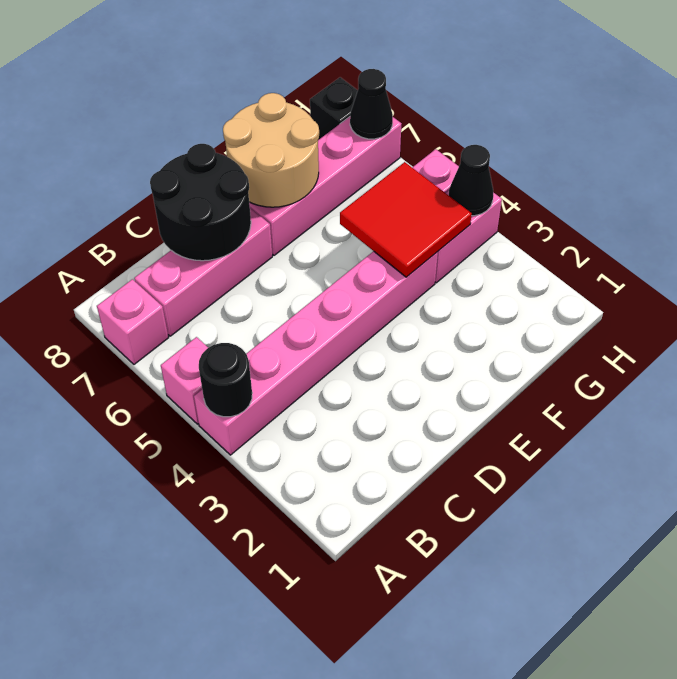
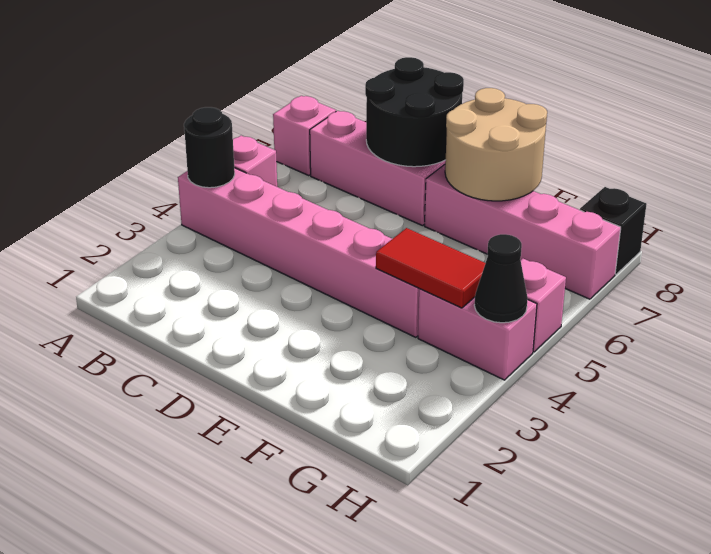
red tile F4:G5 level 2 -> red tile F4:G4 level 2
black cone H7 level 2 -> none

